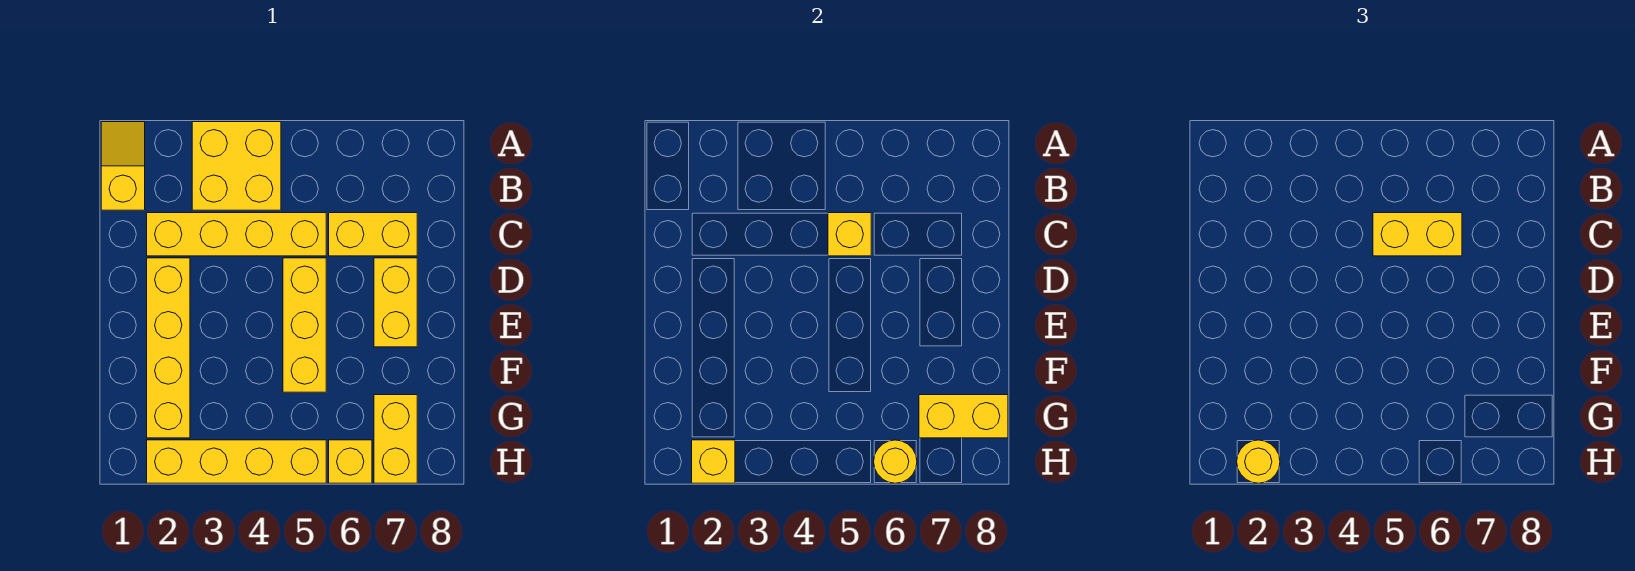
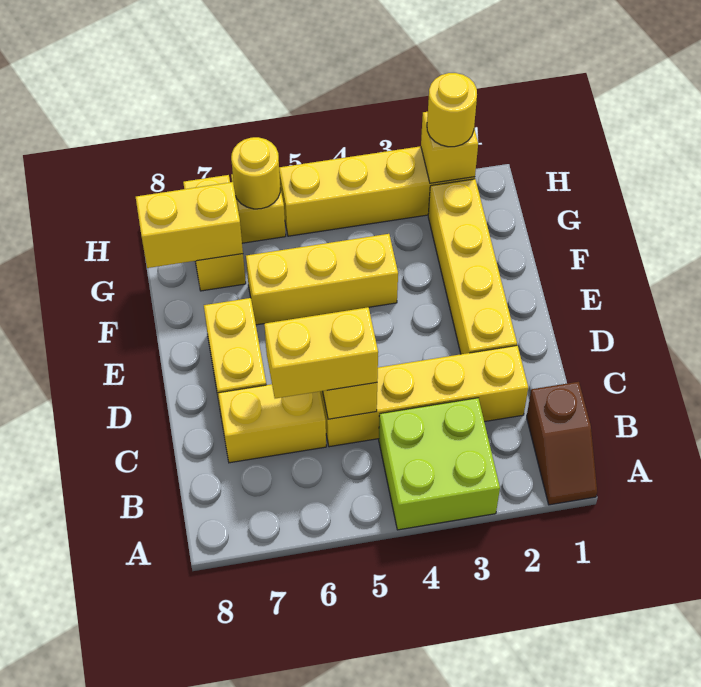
yellow slope A1:B1 level 1 top B -> brown slope A1:B1 level 1 top B
yellow brick A3:B4 level 1 -> lime brick A3:B4 level 1
yellow brick D5:F5 level 1 -> yellow brick F4:F6 level 1

